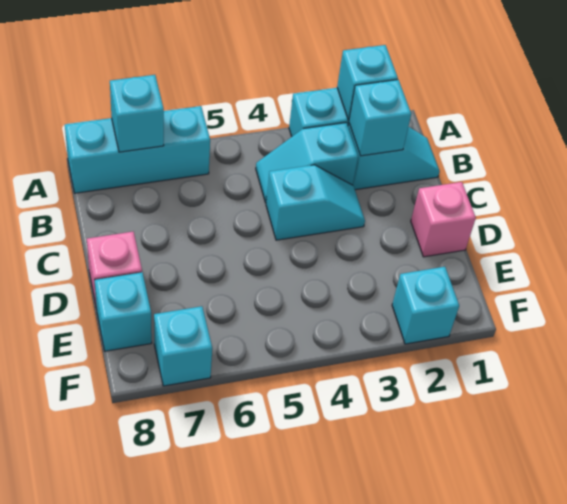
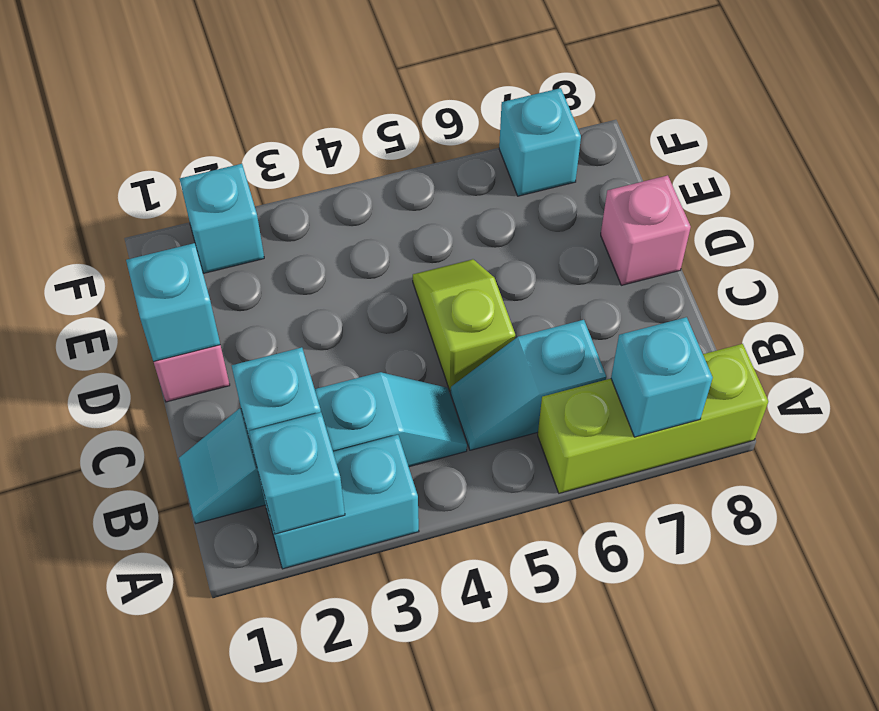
cyan brick A6:A8 level 1 -> lime brick A6:A8 level 1
cyan slope C3:C4 level 1 top 4 -> cyan slope B5:B6 level 1 top 6
none -> lime slope C5:D5 level 1 top C
cyan brick E8 level 1 -> cyan brick D1 level 2

